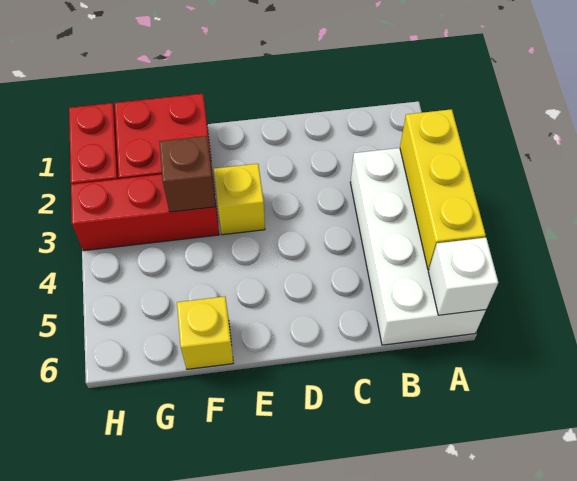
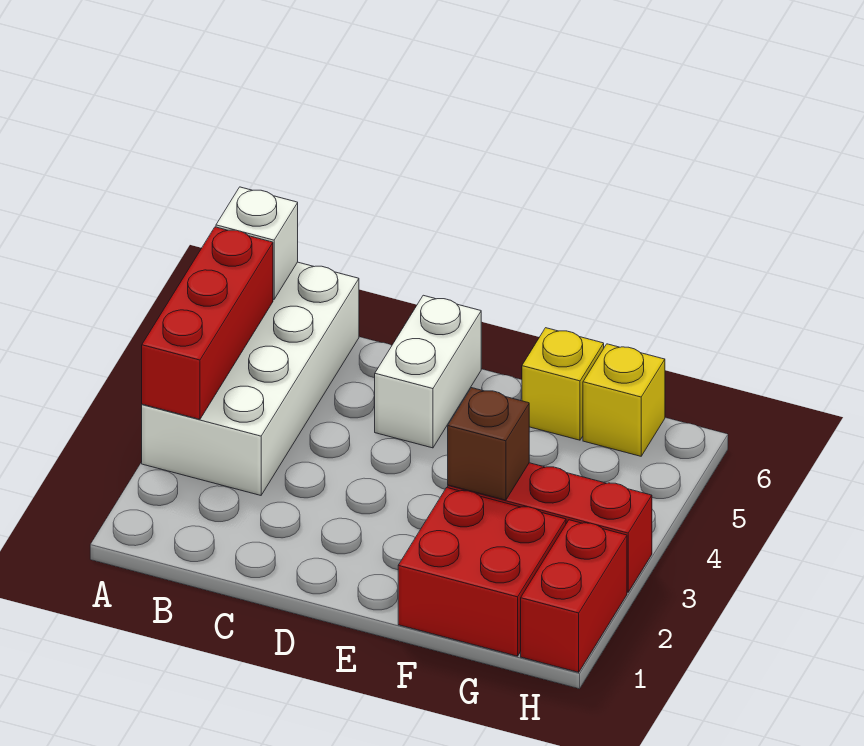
yellow brick A3:A5 level 2 -> red brick A3:A5 level 2
none -> white brick D5:D6 level 1
yellow brick E3 level 1 -> yellow brick G6 level 1

